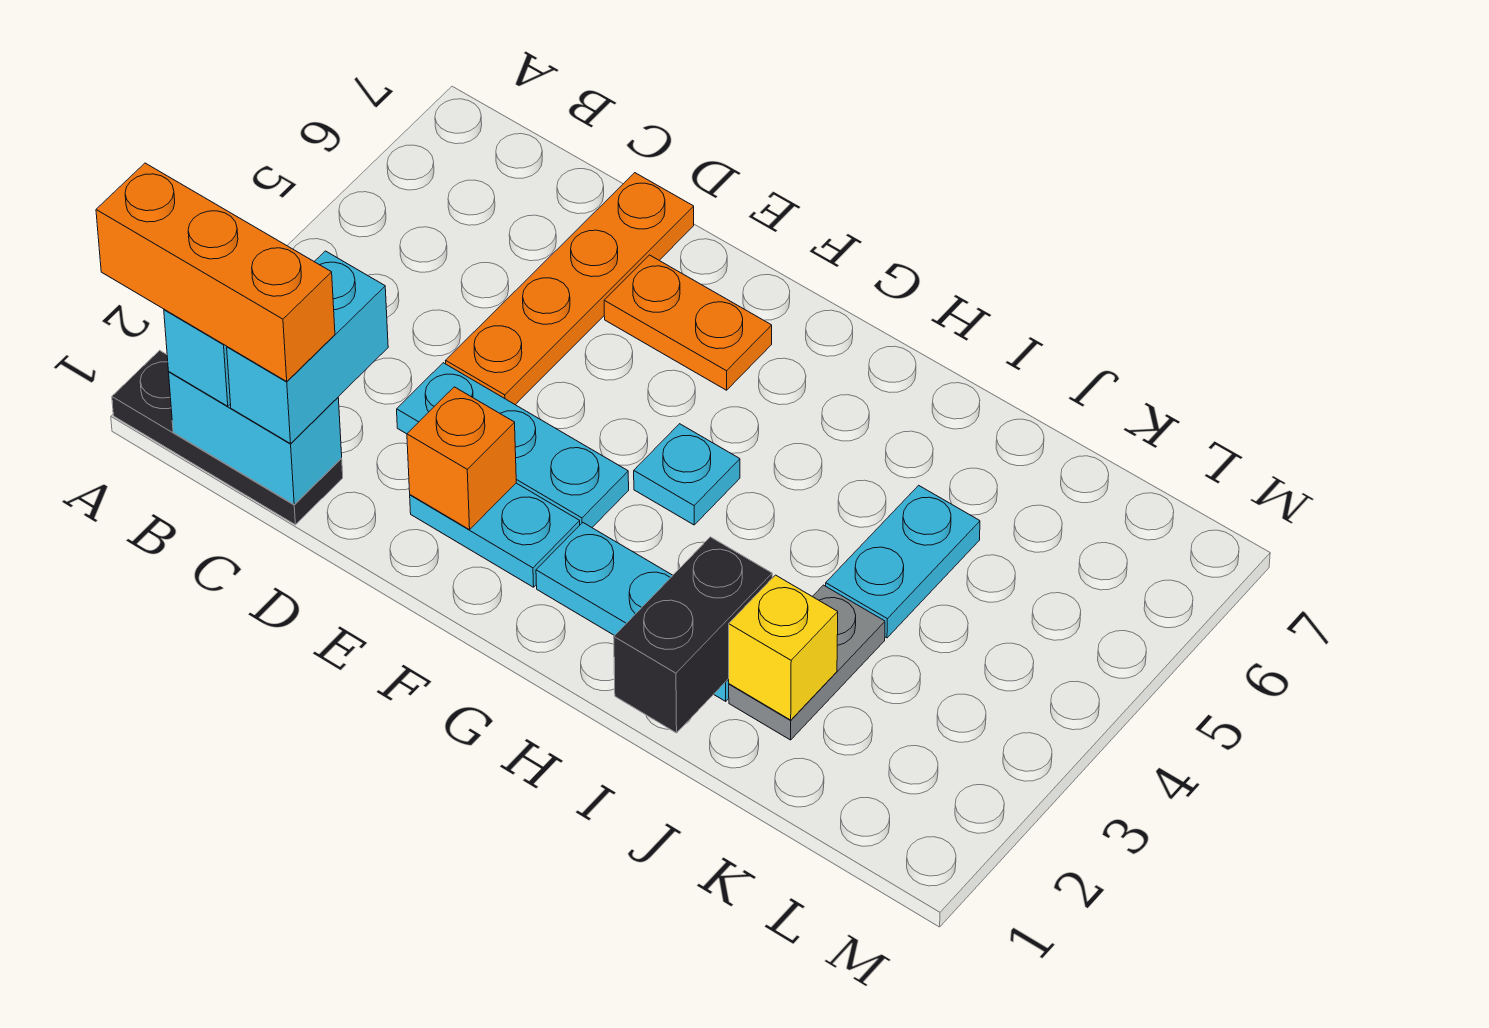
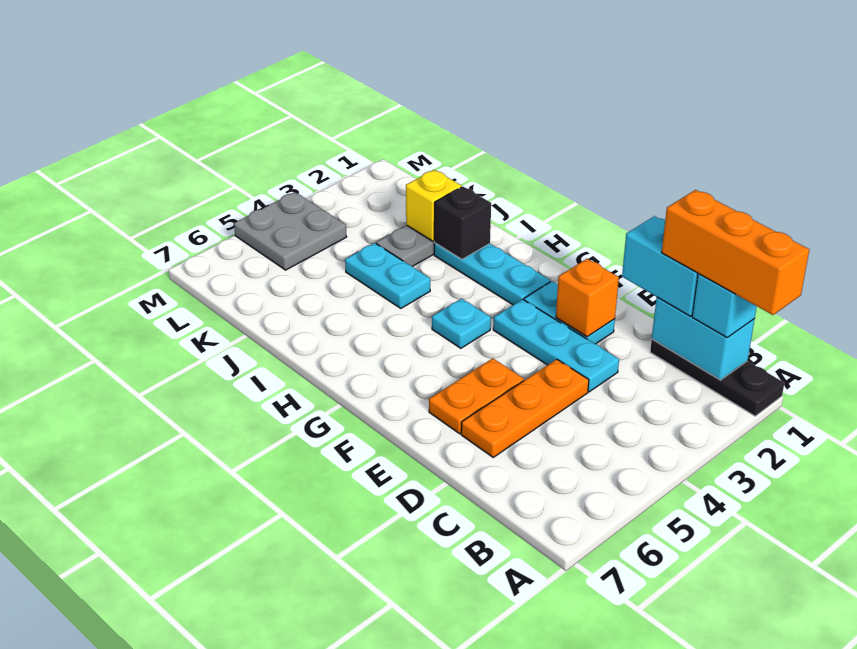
cyan brick C1:C2 level 3 -> cyan brick C1:D1 level 3
orange plate D4:D7 level 1 -> orange plate D4:D6 level 1
orange plate E6:F6 level 1 -> orange plate E5:E6 level 1
black brick I1:I2 level 2 -> black brick I2 level 2
cyan plate J4:J5 level 1 -> cyan plate I4:J4 level 1
none -> grey plate L4:M5 level 1

